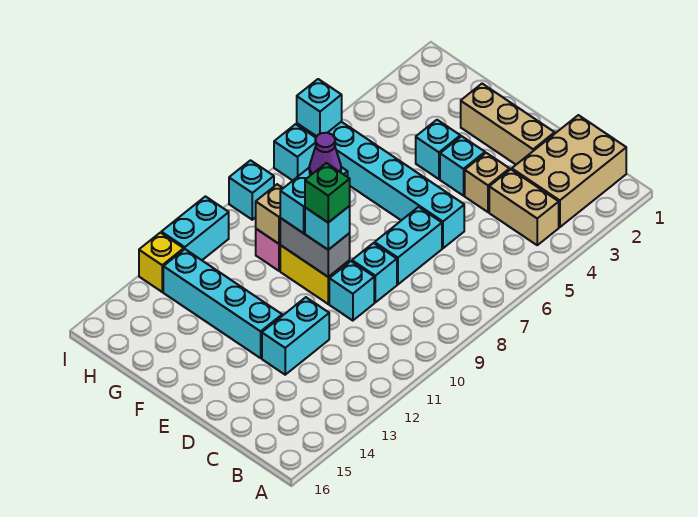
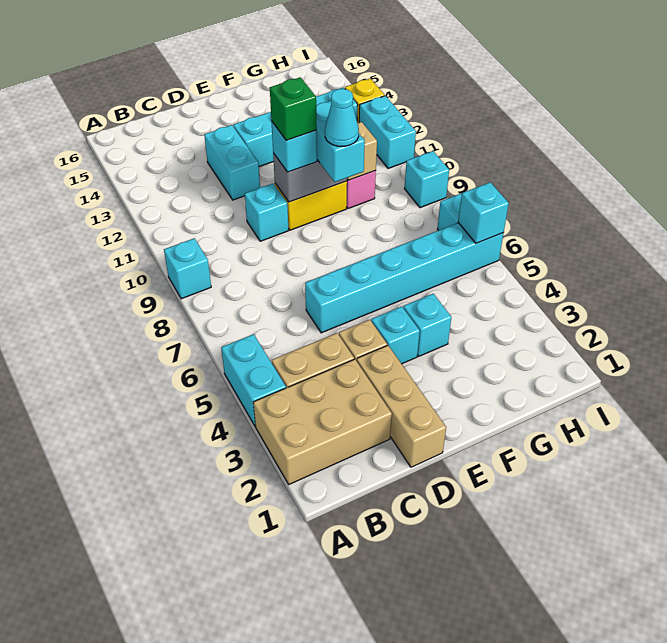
tan brick B1:C3 level 1 -> tan brick A2:C3 level 1
tan brick D2:F2 level 1 -> tan brick D1:D3 level 1
cyan brick D7:D8 level 1 -> cyan brick A4:A5 level 1
cyan brick D9 level 1 -> cyan brick A9 level 1
purple cone F9 level 4 -> cyan cone F9 level 4

